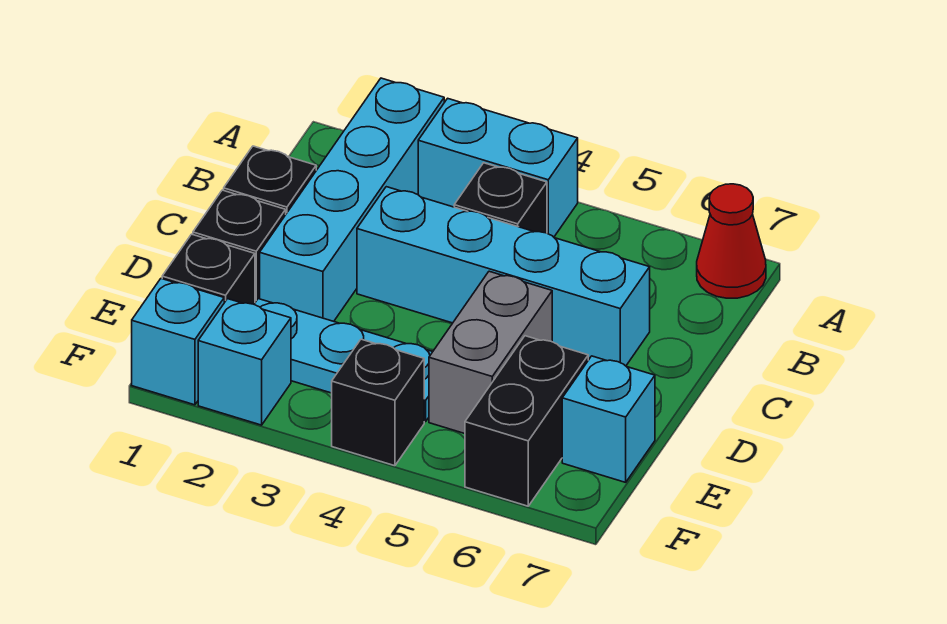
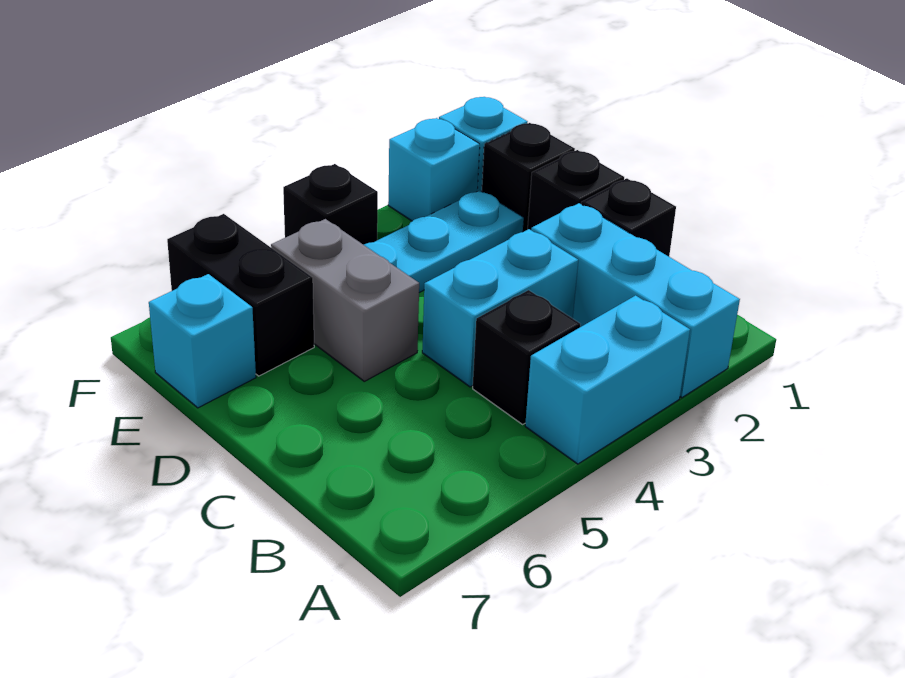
cyan brick A2:D2 level 1 -> cyan brick A2:C2 level 1
red cone A7 level 1 -> none
cyan brick C3:C6 level 1 -> cyan brick C3:C4 level 1

